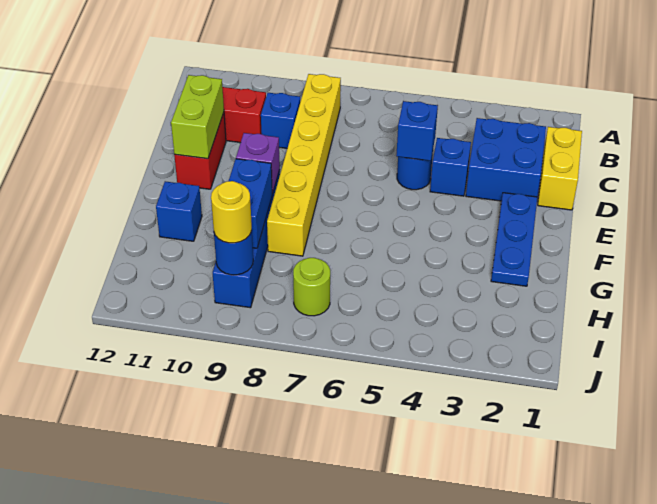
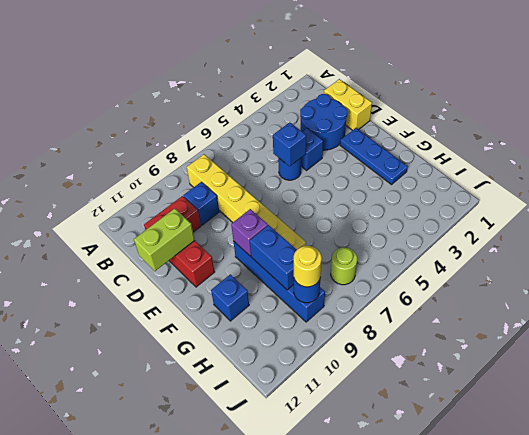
blue brick C2:D3 level 1 -> blue round brick C2:D3 level 1
lime brick D11:E11 level 2 -> lime brick D11:D12 level 2

